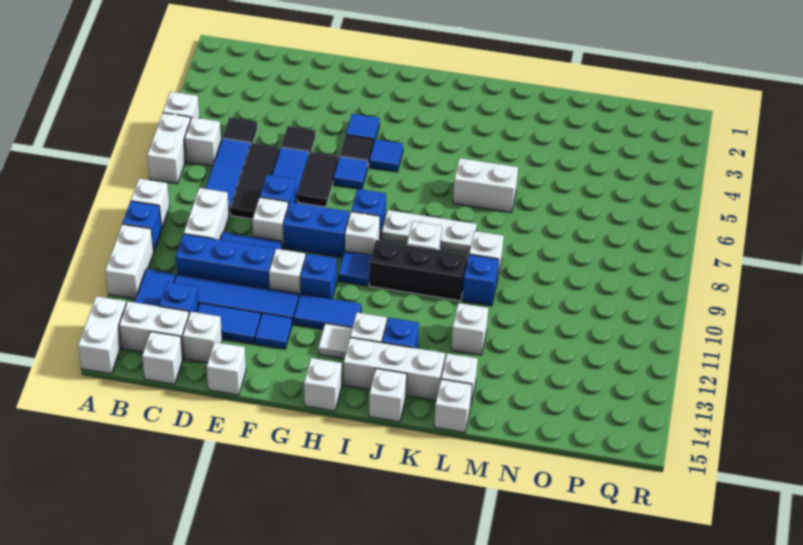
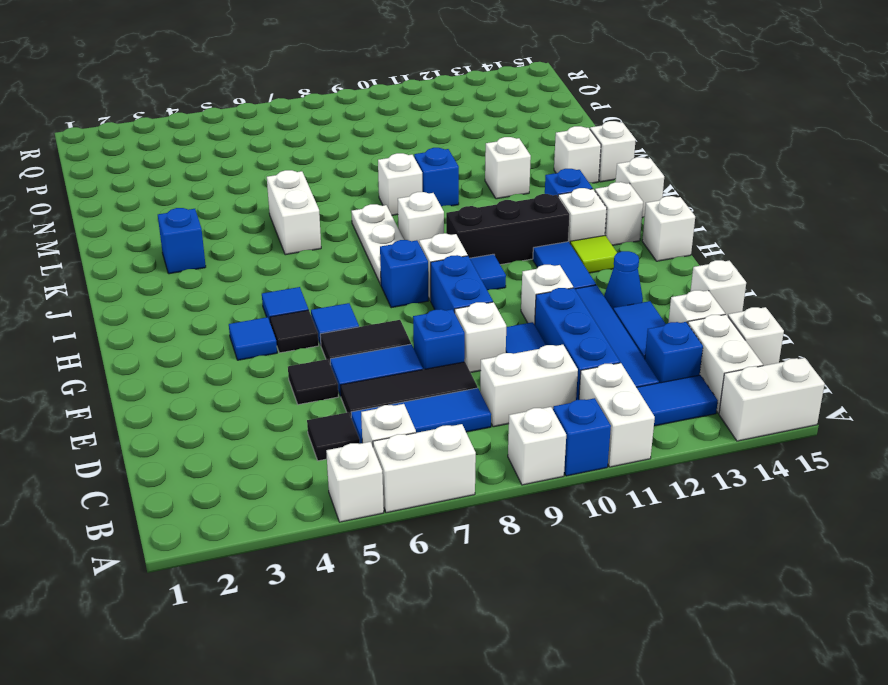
white brick A11:A12 level 1 -> white brick A11:B11 level 1
blue tile F13 level 1 -> blue cone F13 level 1
blue brick G11 level 1 -> blue brick K3 level 1
white tile H13 level 1 -> lime tile H13 level 1
black brick I10:K10 level 1 -> black brick I10:I12 level 1
white brick I14:K14 level 1 -> white brick I14 level 1

